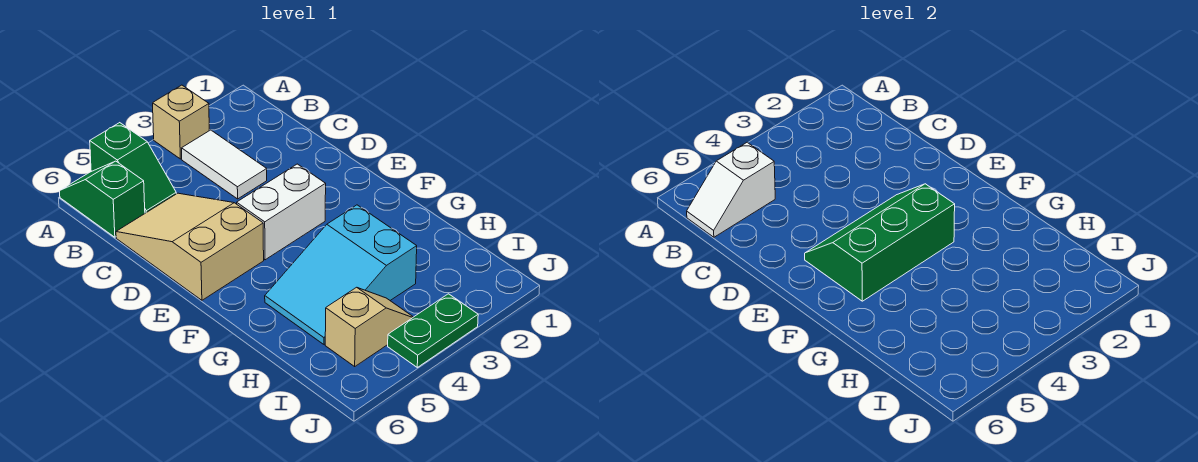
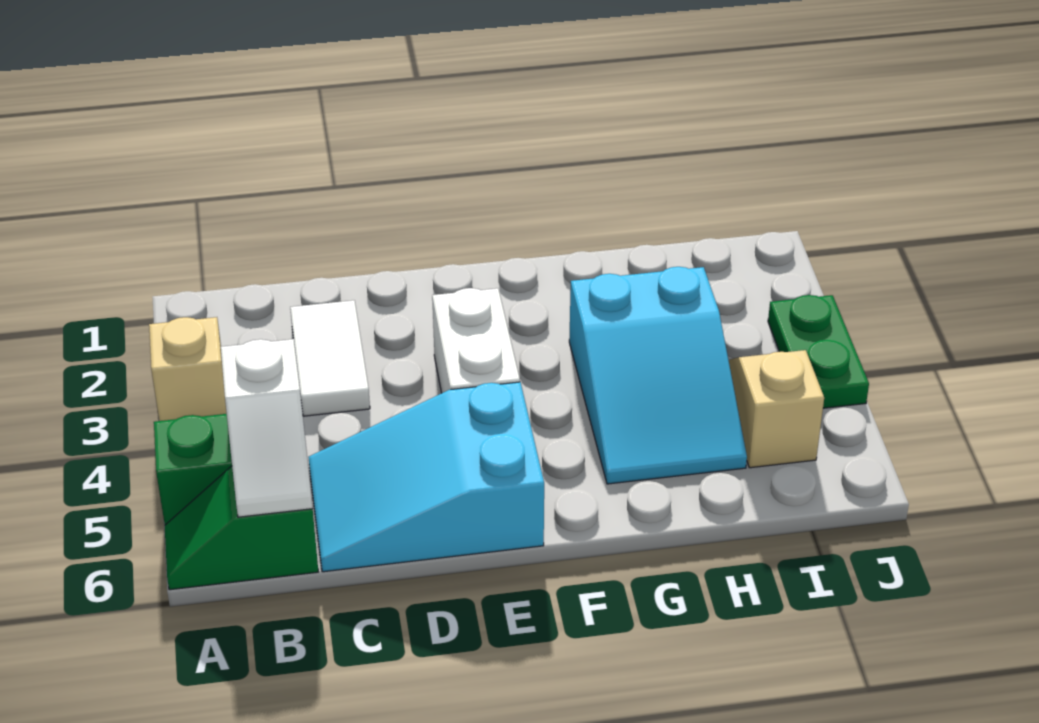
white tile B3:C3 level 1 -> white tile C2:C3 level 1
tan slope C5:E6 level 1 top E -> cyan slope C5:E6 level 1 top E
green slope E3:F5 level 2 top F -> none

